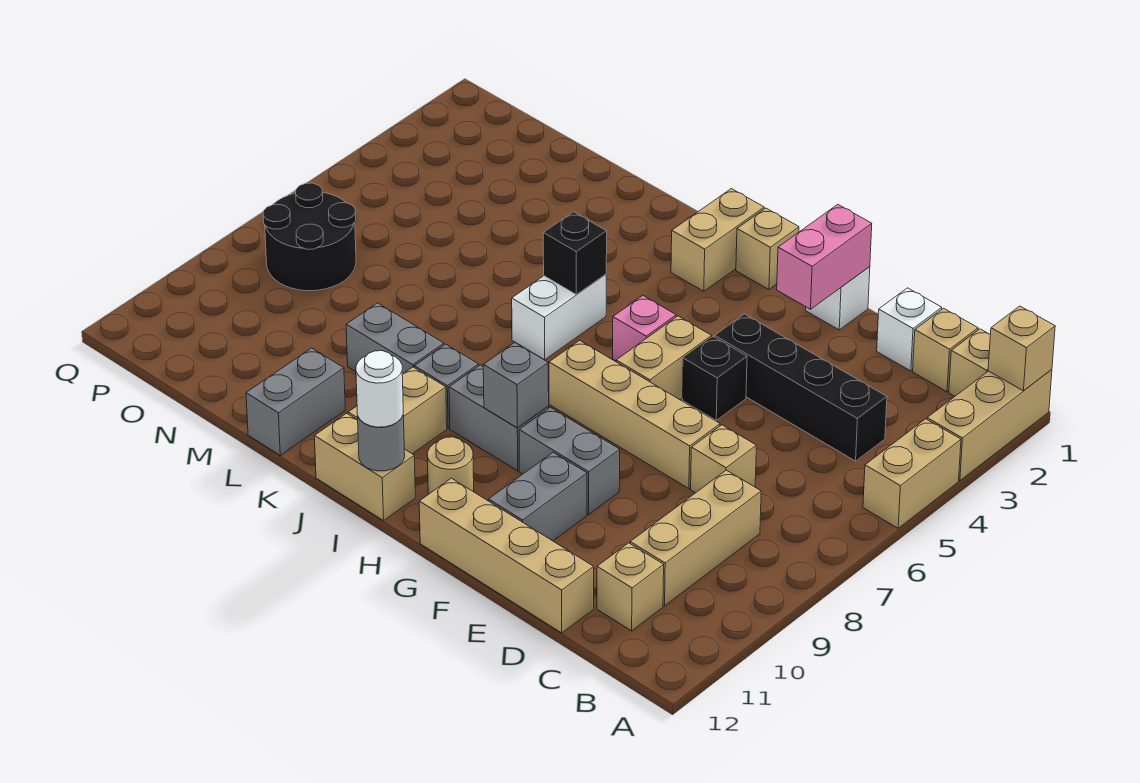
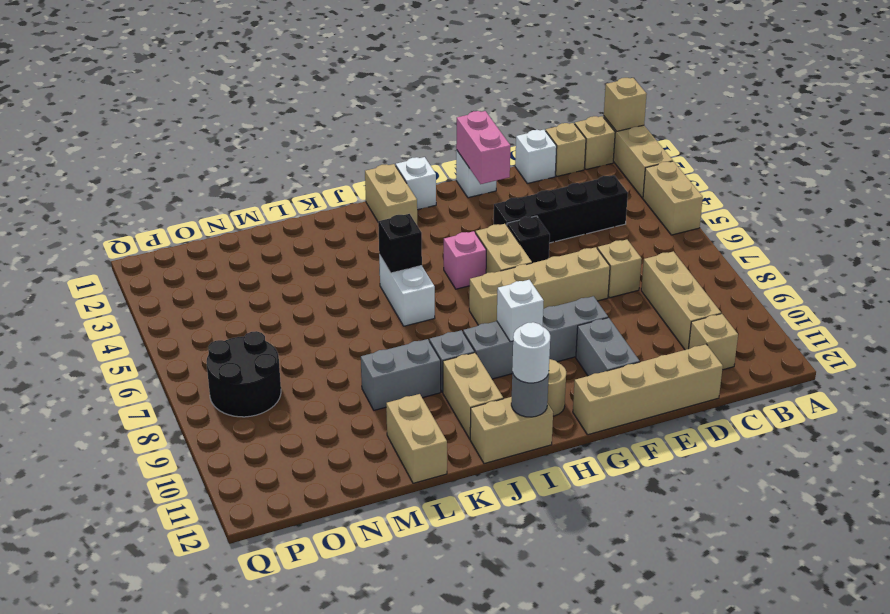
tan brick H1 level 1 -> white brick H1 level 1
grey brick H9 level 2 -> white brick H9 level 2
grey brick L11:L12 level 1 -> tan brick L11:L12 level 1

